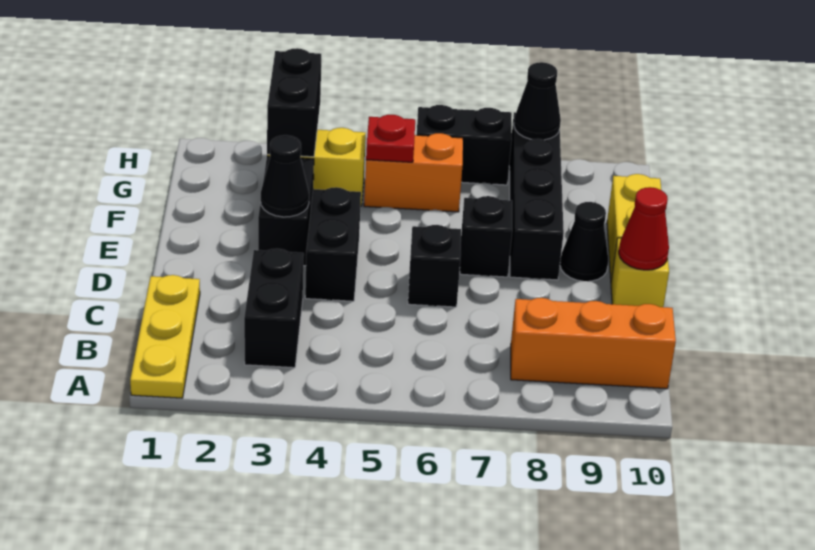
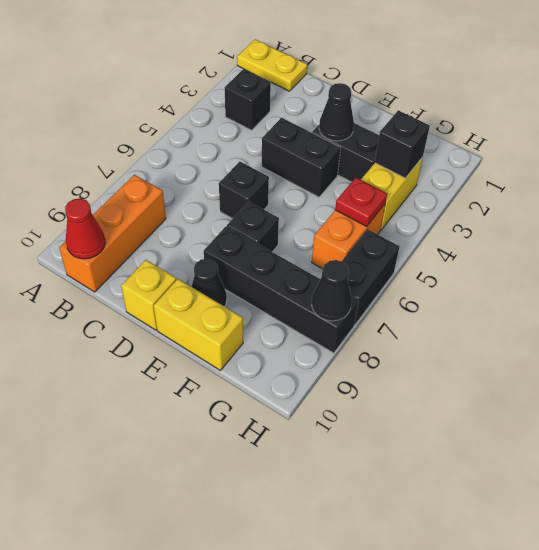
yellow plate A1:C1 level 1 -> yellow plate A1:B1 level 1
black brick B3:C3 level 1 -> black brick B3 level 1
red cone D10 level 2 -> red cone B10 level 2
black brick G3:H3 level 2 -> black brick G3 level 2

